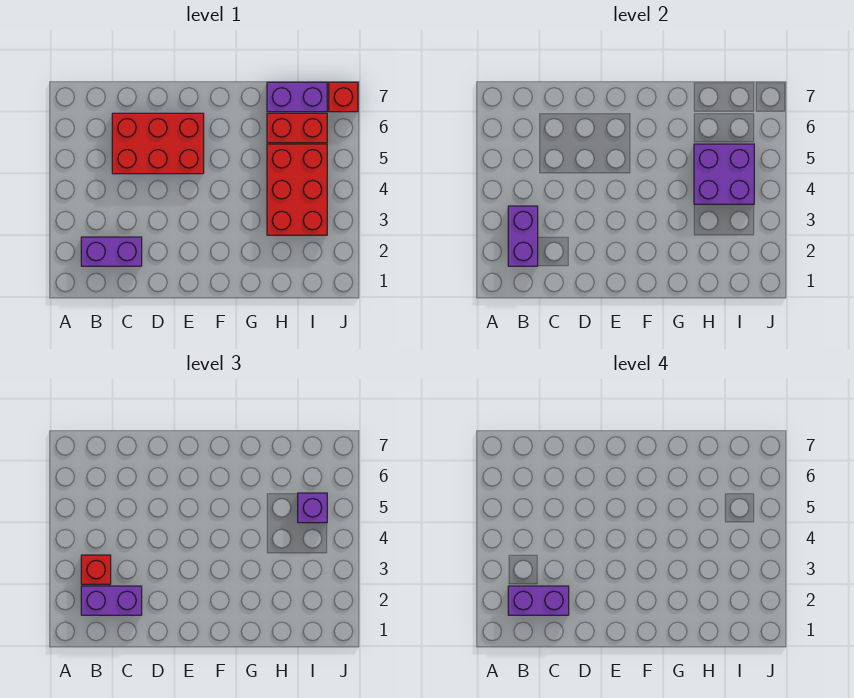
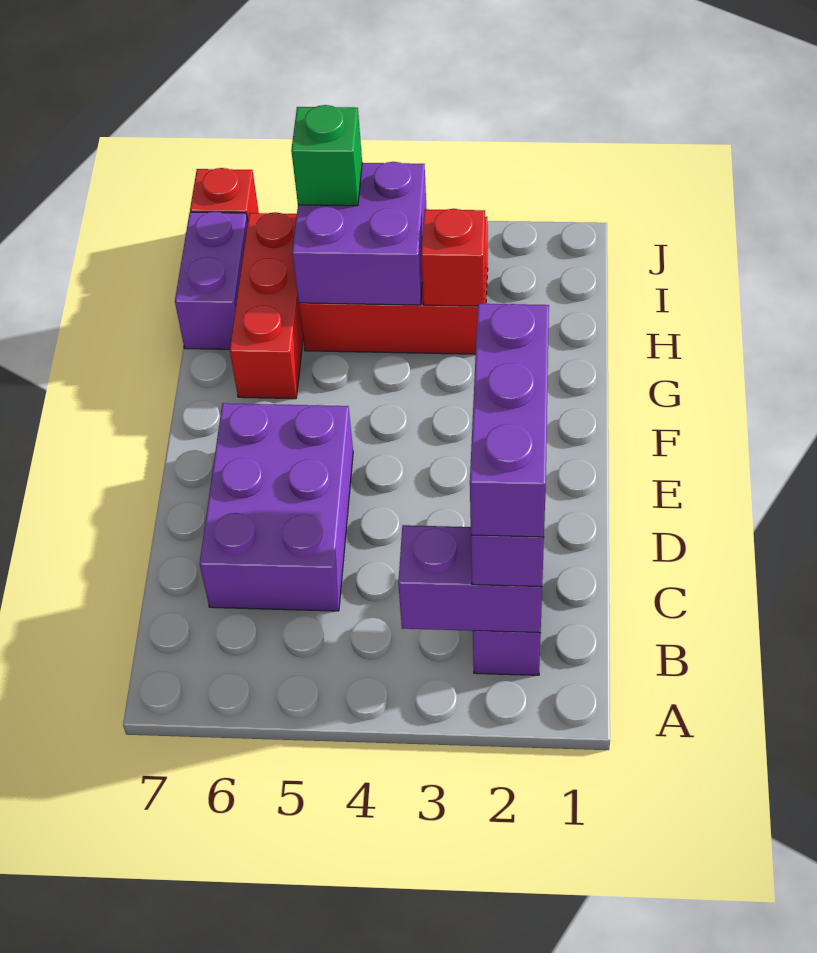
purple brick B2:C2 level 4 -> purple brick B2:D2 level 4
red brick B3 level 3 -> red brick H3 level 2
red brick C5:E6 level 1 -> purple brick C5:E6 level 1
red brick H6:I6 level 1 -> red brick G6:I6 level 1
purple brick I5 level 3 -> green brick I5 level 3

